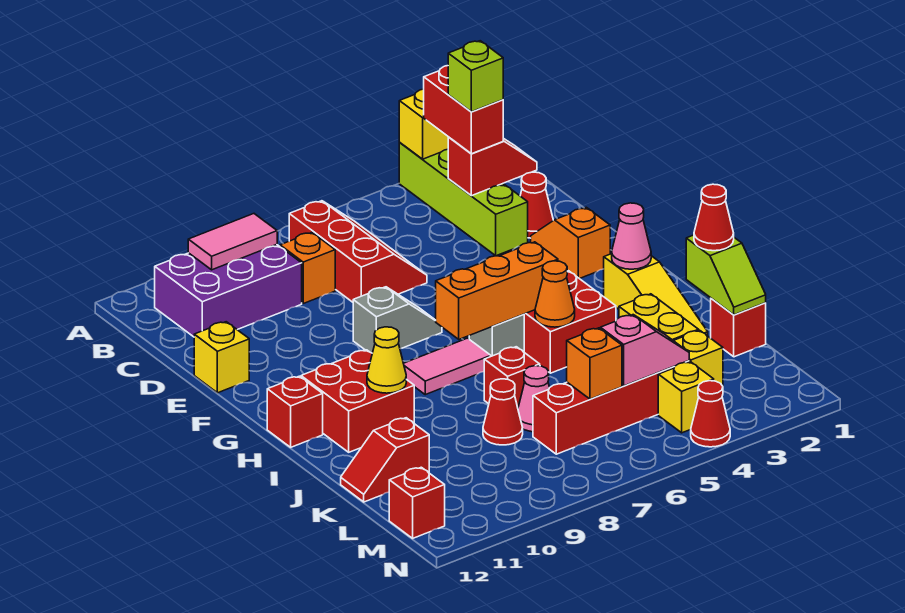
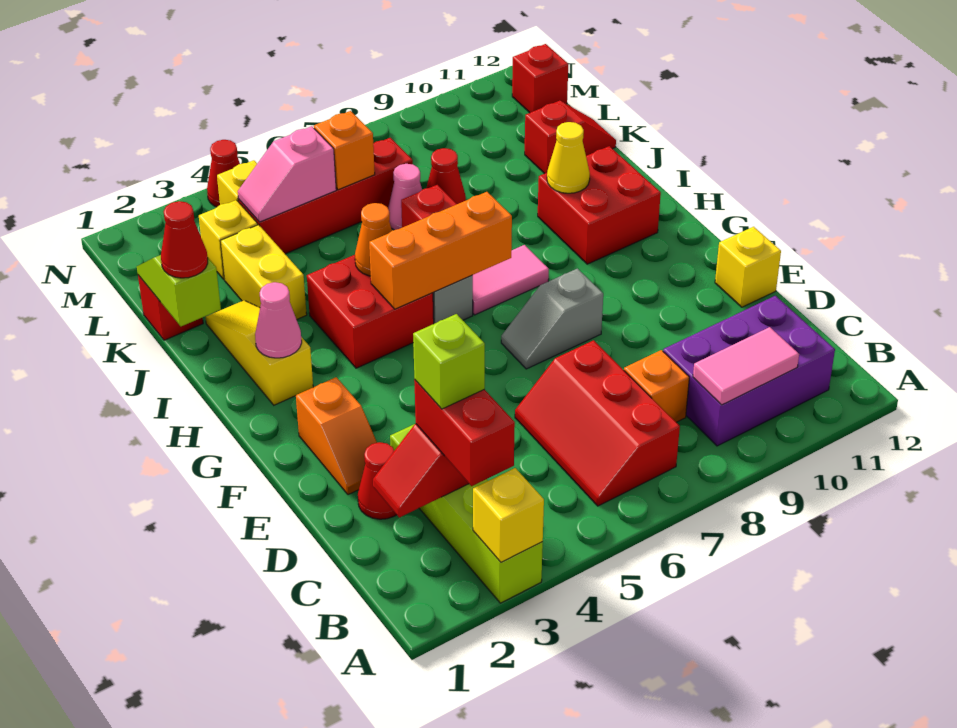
red brick H12 level 1 -> none

